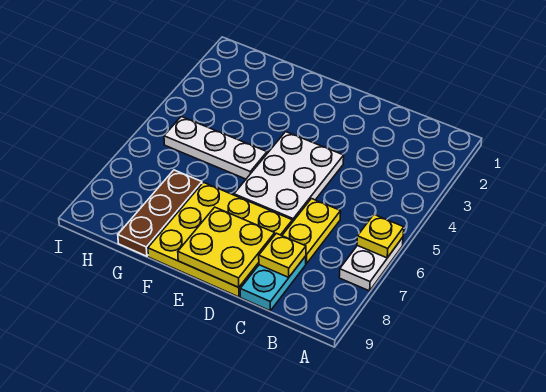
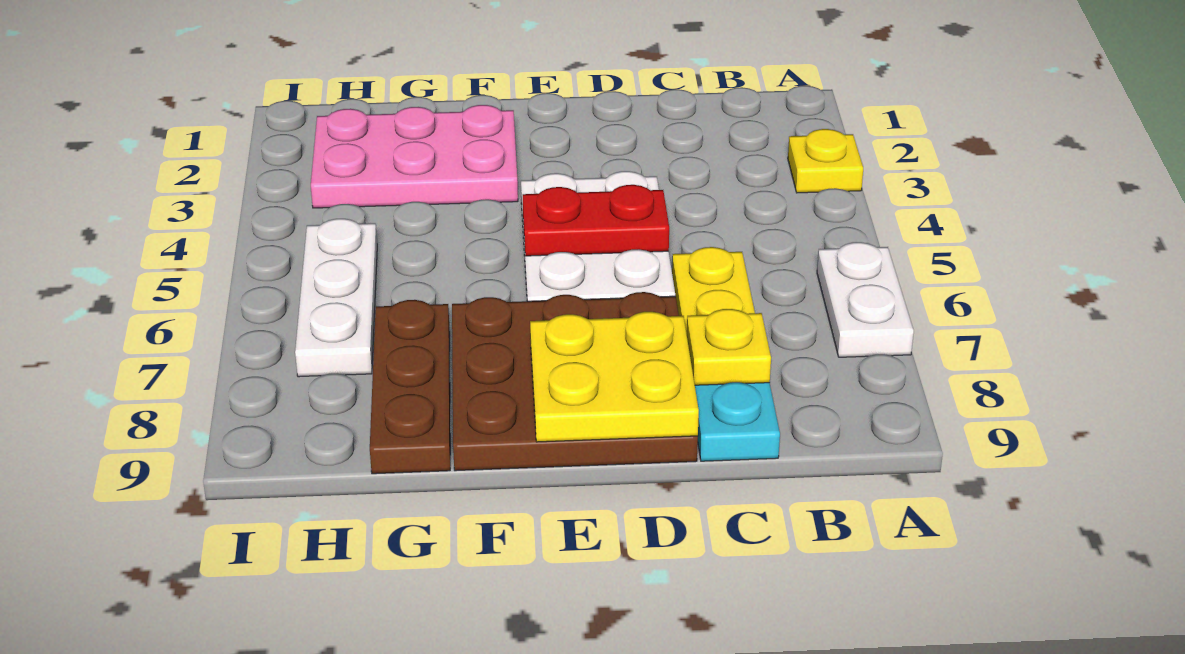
yellow plate A6 level 2 -> yellow plate A3 level 1
none -> red plate D5:E5 level 2
yellow plate D7:F9 level 1 -> brown plate D7:F9 level 1
none -> pink plate F2:H3 level 1
white plate F5:H5 level 1 -> white plate H5:H7 level 1

